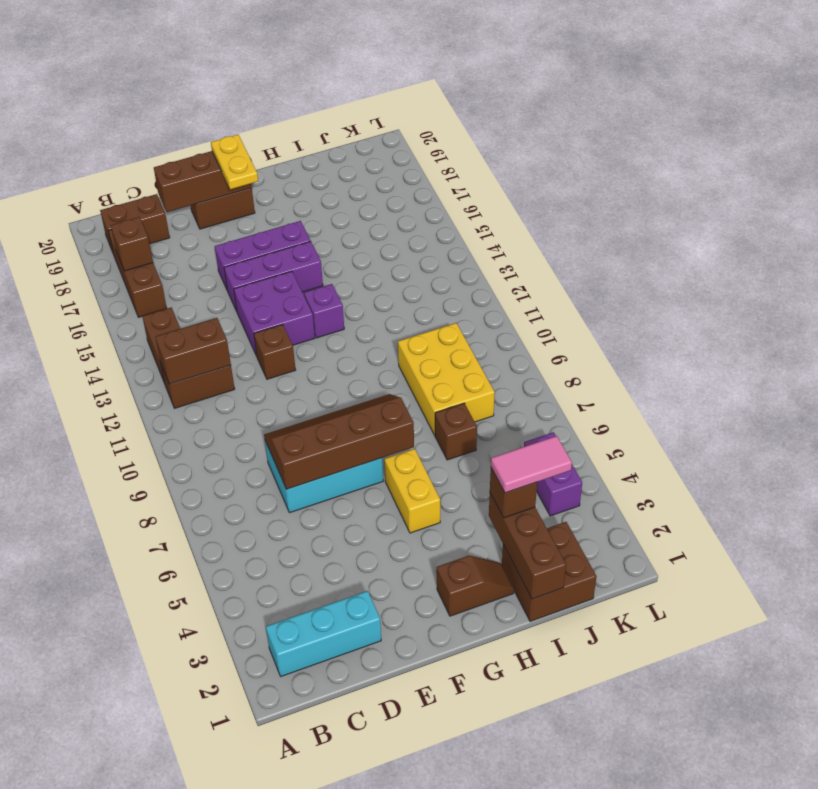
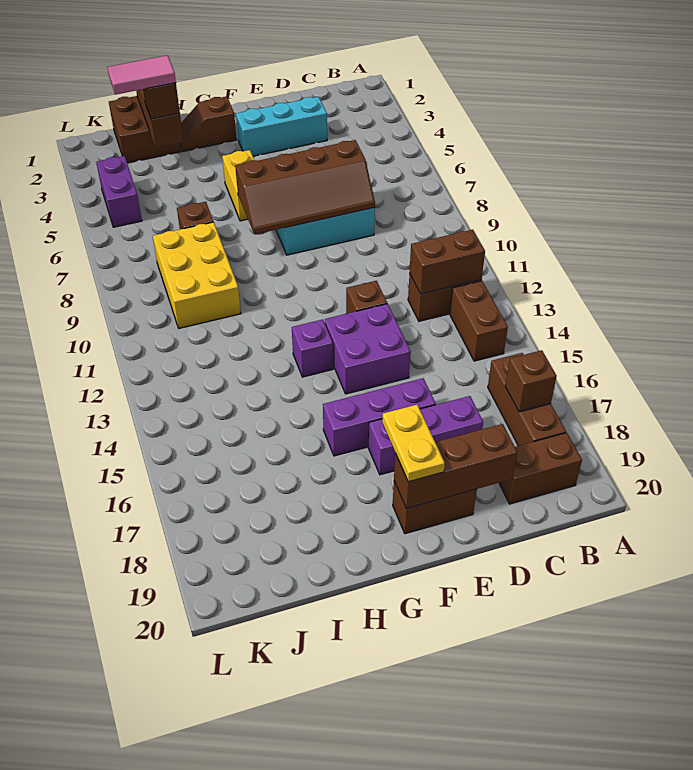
cyan brick B2:D2 level 1 -> cyan brick D3:F3 level 1
purple brick E15:G15 level 1 -> purple brick D17:F17 level 1

